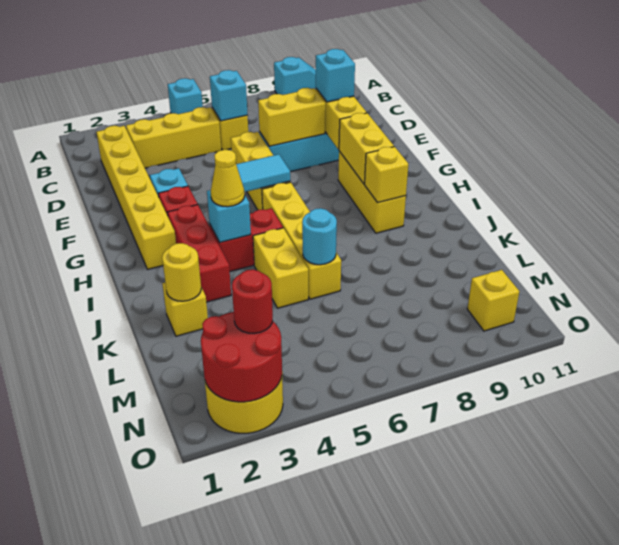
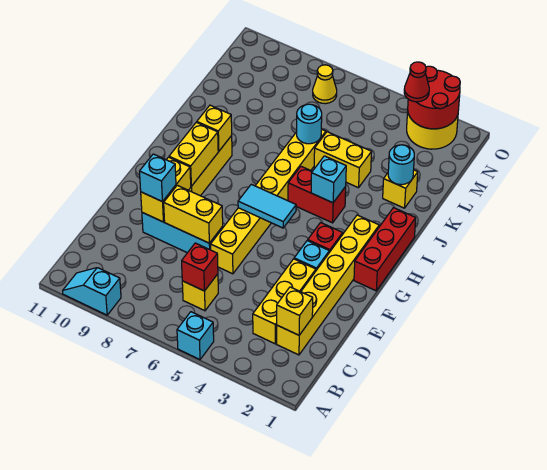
yellow brick C3:C5 level 1 -> yellow brick C3:E3 level 1
cyan brick C6 level 2 -> red brick C6 level 2
red brick H3:J3 level 1 -> red brick G1:I1 level 1
yellow cone I4 level 3 -> yellow cone N7 level 1
yellow brick J5:K5 level 1 -> yellow brick K4:K5 level 1
yellow round brick K2 level 2 -> cyan round brick K2 level 2
red round brick N3 level 3 -> red cone N3 level 3
yellow brick N10 level 1 -> yellow brick C2 level 2

